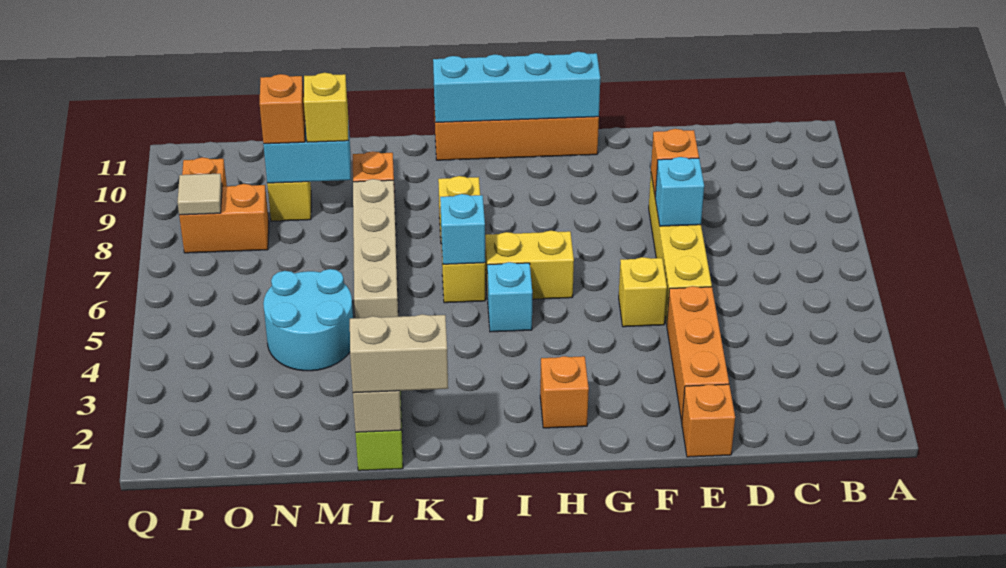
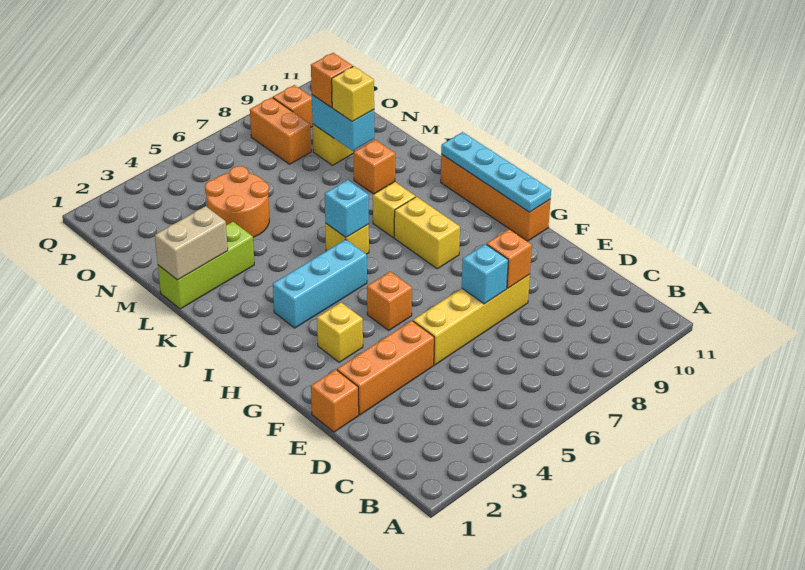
yellow brick F5 level 1 -> yellow brick G3 level 1
cyan brick G11:J11 level 2 -> cyan plate G11:J11 level 2
orange brick H2 level 1 -> orange brick G5 level 1
yellow brick H6:I6 level 1 -> yellow brick H8:I8 level 1
cyan brick I5 level 1 -> cyan brick I3:I5 level 1
tan brick K1:L1 level 3 -> none
tan brick L5:L8 level 1 -> none
cyan round brick M4:N5 level 1 -> orange round brick M4:N5 level 1
tan tile P8 level 2 -> none

